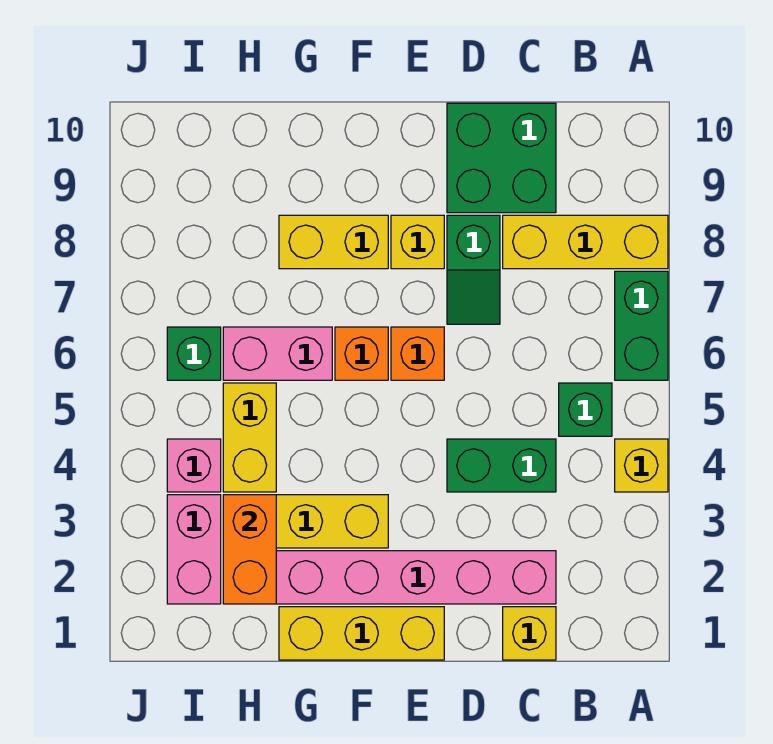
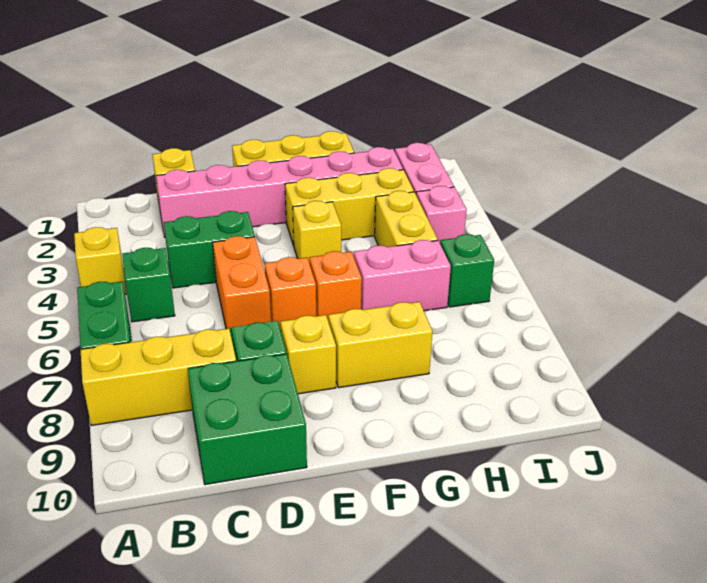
none -> yellow brick F4 level 1
orange brick H2:H3 level 2 -> orange brick D5:D6 level 1

